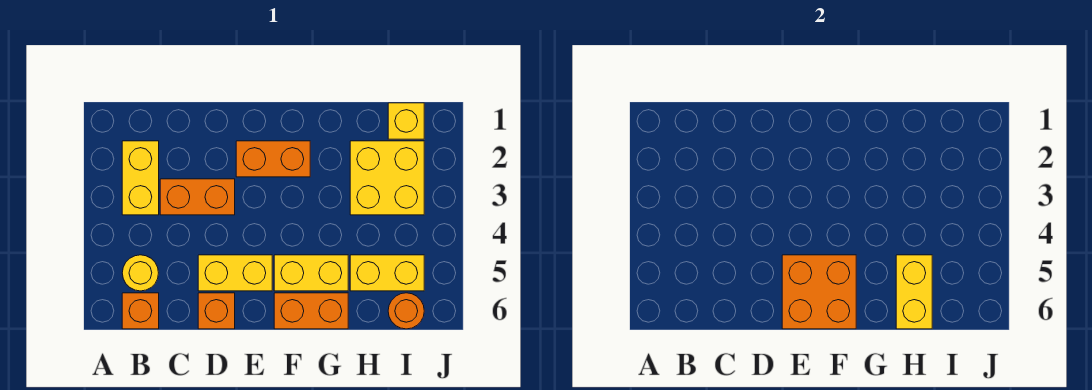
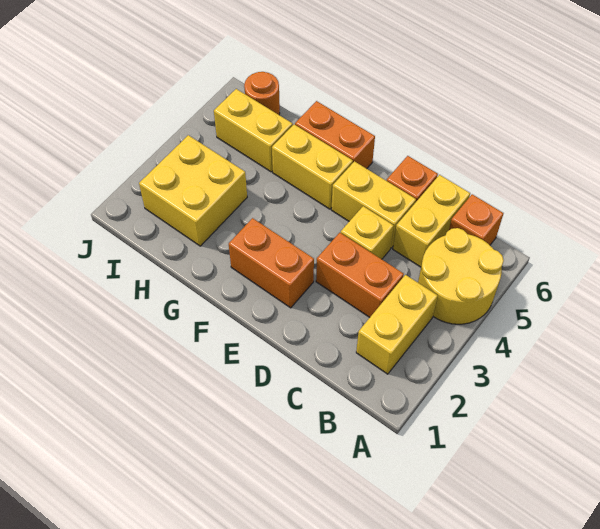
yellow round brick B5 level 1 -> yellow round brick A4:B5 level 1
orange brick E5:F6 level 2 -> none
yellow brick H5:H6 level 2 -> yellow brick C5:C6 level 1
yellow brick I1 level 1 -> yellow brick D4 level 1

